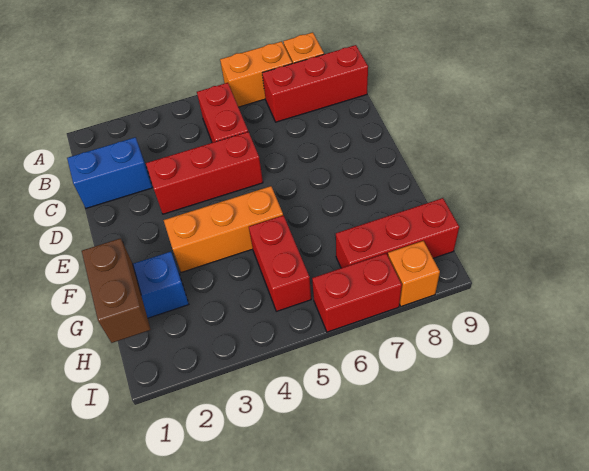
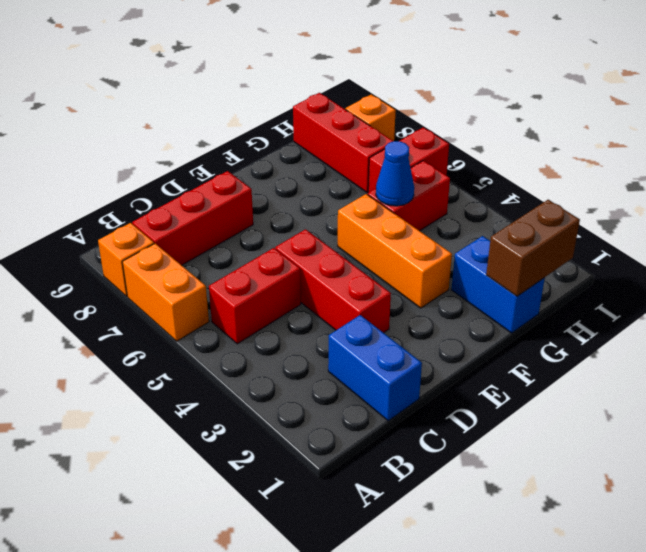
red brick B7:B9 level 1 -> red brick B8:D8 level 1
none -> blue cone G5 level 2
red brick I6:I7 level 1 -> red brick H6:I6 level 1

